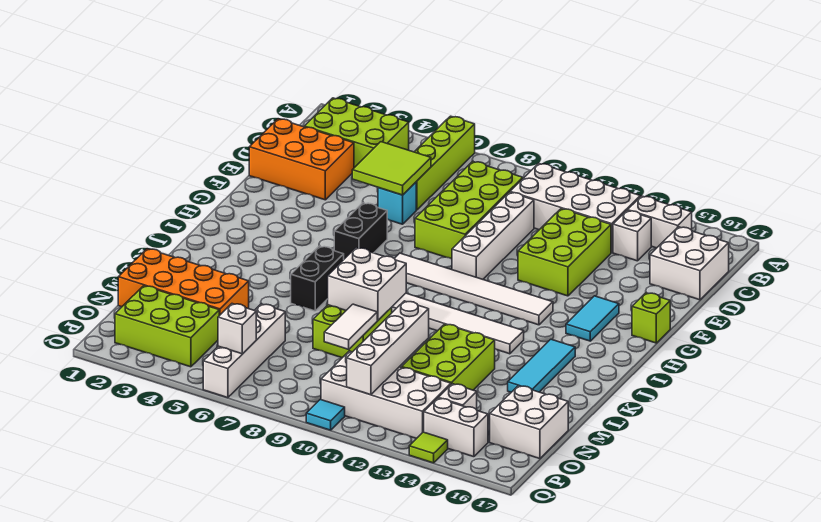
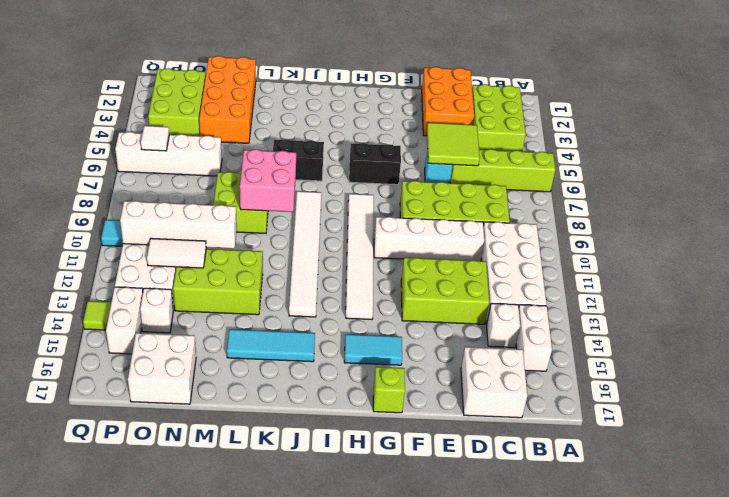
white brick K8:L9 level 2 -> pink brick K8:L9 level 2
white tile M9:N9 level 2 -> white tile N12:O12 level 2
white brick P6 level 2 -> white tile P6 level 2

